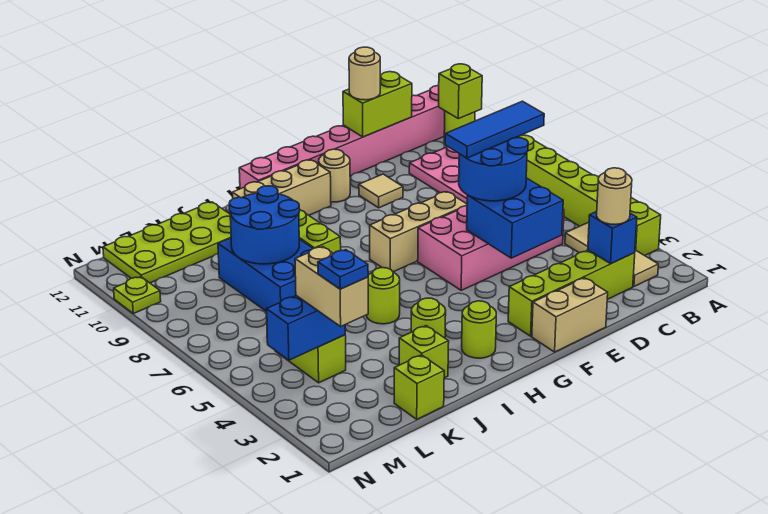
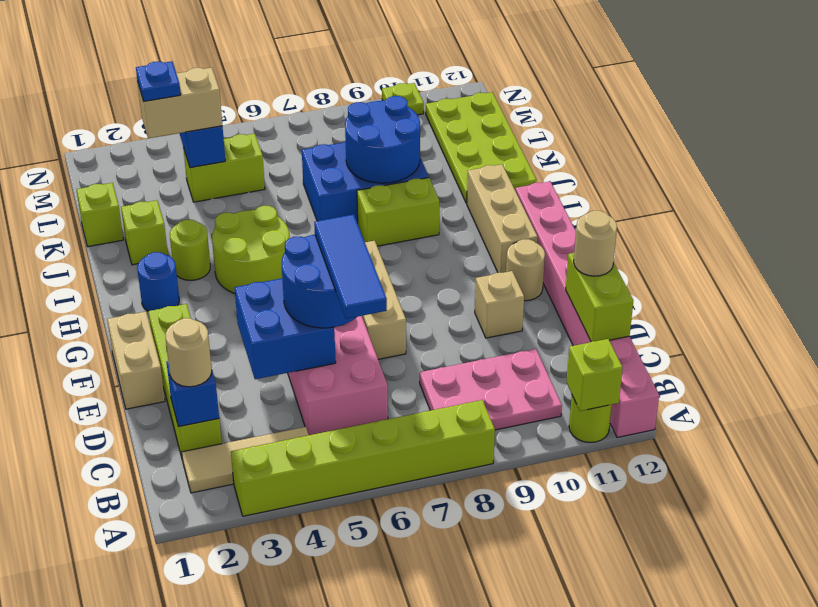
tan tile E10 level 1 -> tan brick E10 level 1
lime round brick H2 level 1 -> blue round brick H2 level 1
lime round brick I5 level 1 -> lime round brick H4:I5 level 1

